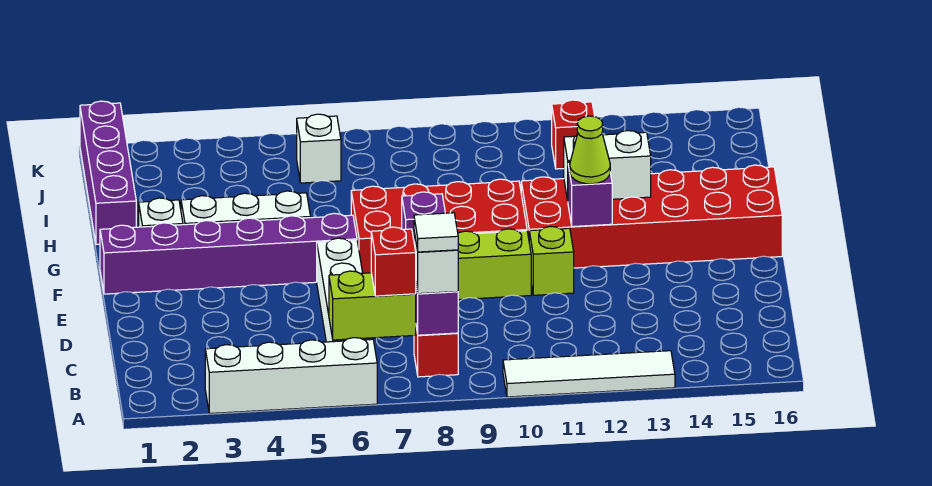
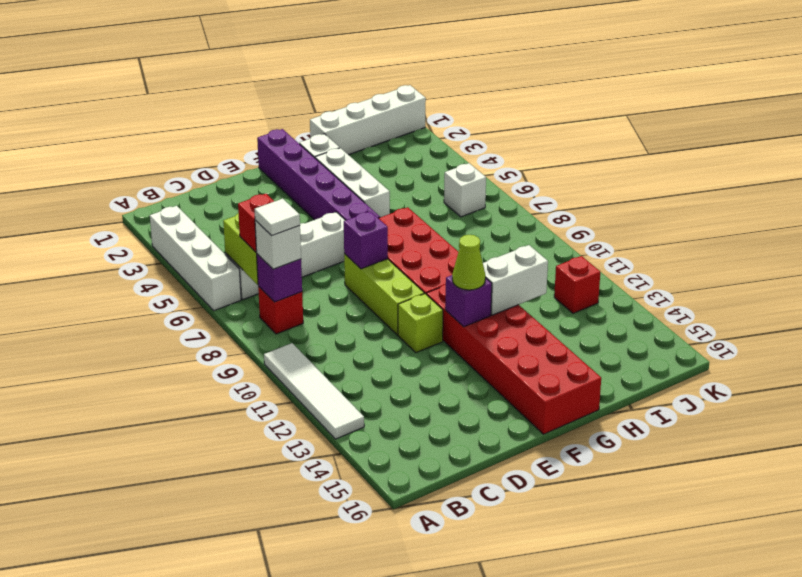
white brick G12:G13 level 2 -> white brick G12:H12 level 2
purple brick H1:K1 level 1 -> white brick H1:K1 level 1

